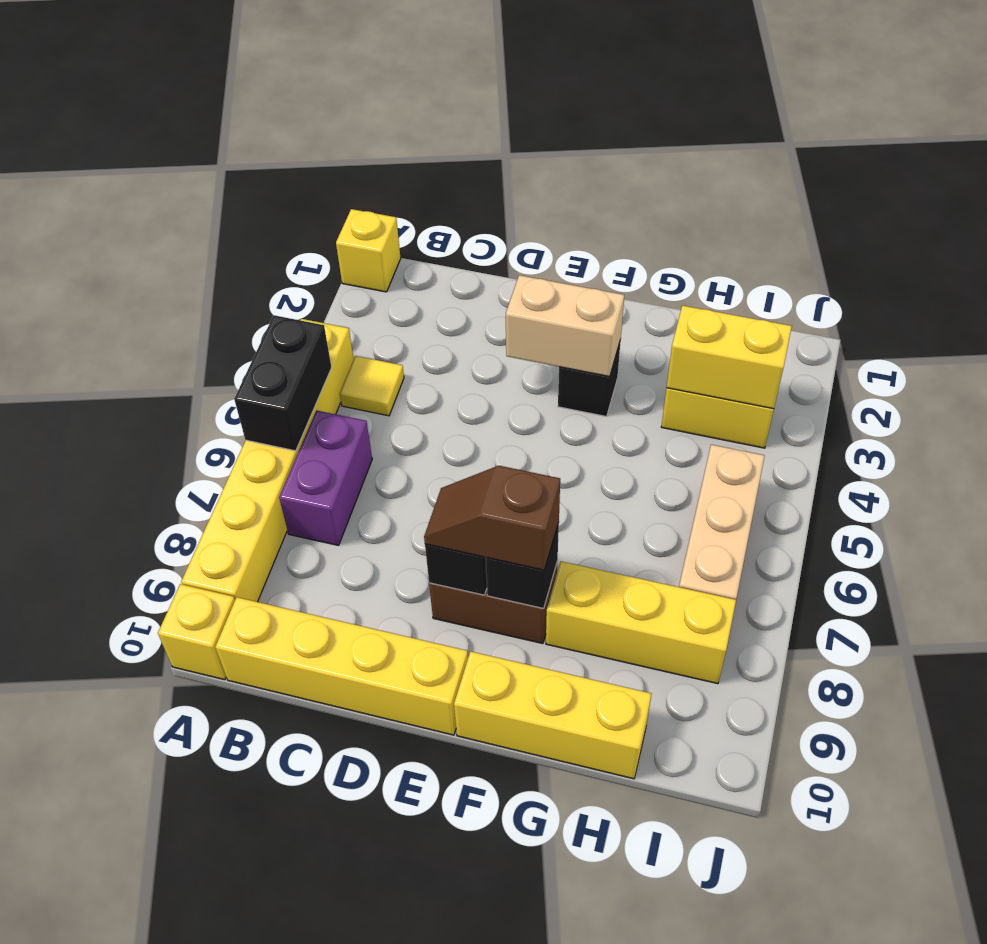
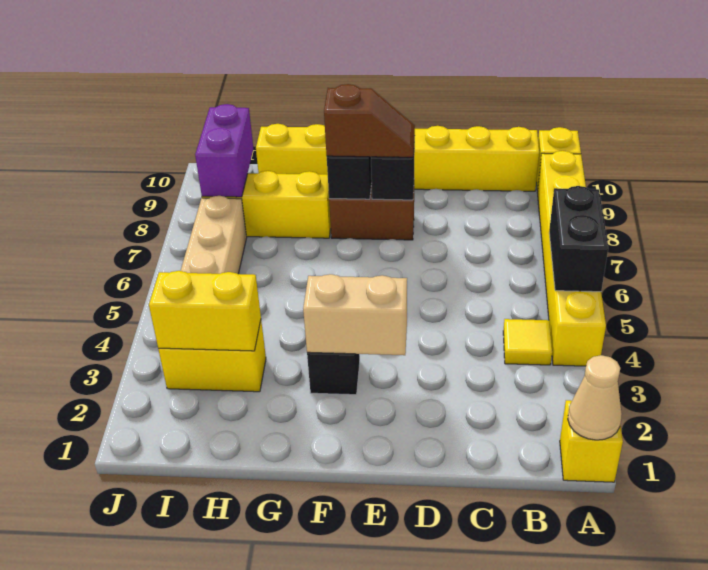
none -> tan cone A1 level 2
purple brick B6:B7 level 1 -> purple brick I8:I9 level 2

